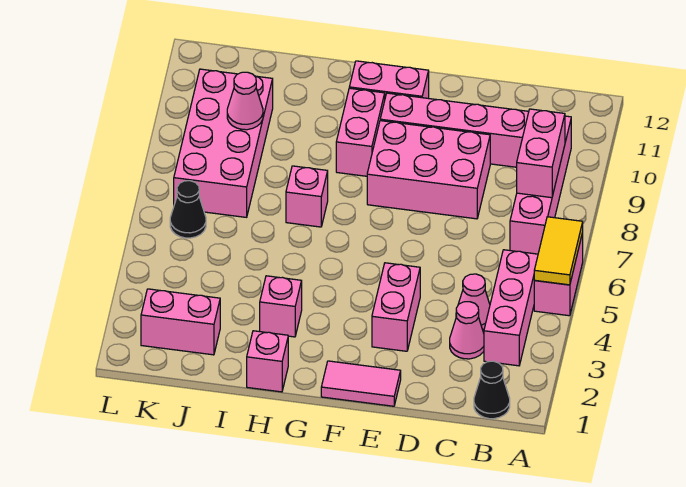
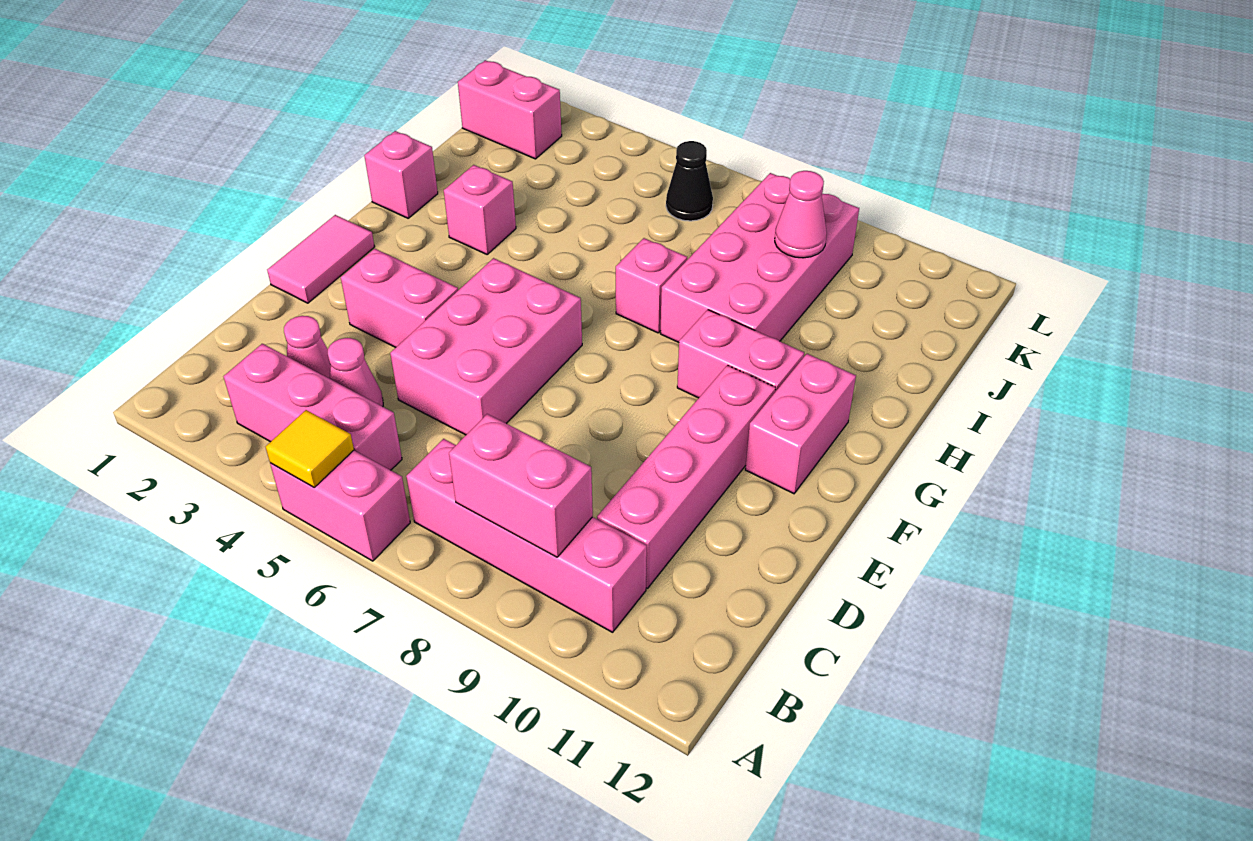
yellow tile A5:A6 level 2 -> yellow tile A5 level 2
black cone B1 level 1 -> none
pink brick D8:F9 level 1 -> pink brick D5:F6 level 1
pink brick J2:K2 level 1 -> pink brick K1:K2 level 1
pink brick J7:K10 level 1 -> pink brick H8:K9 level 1

